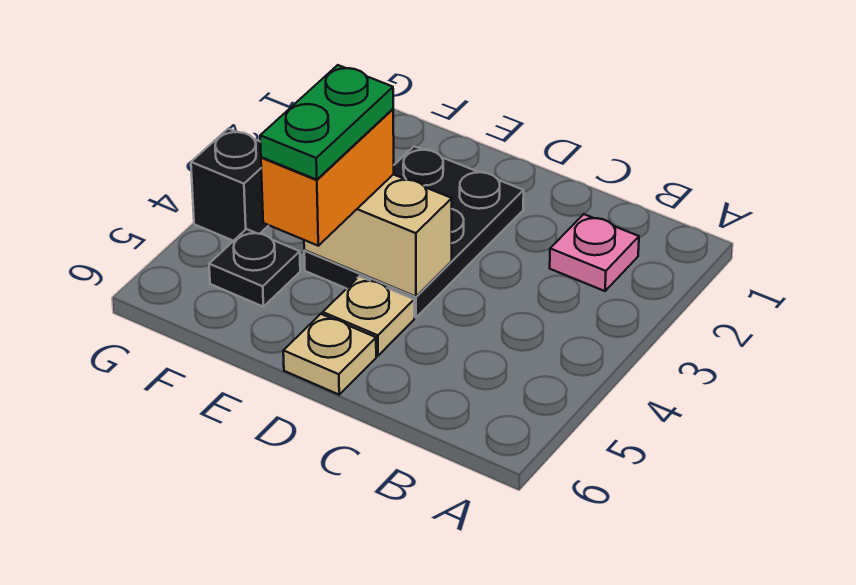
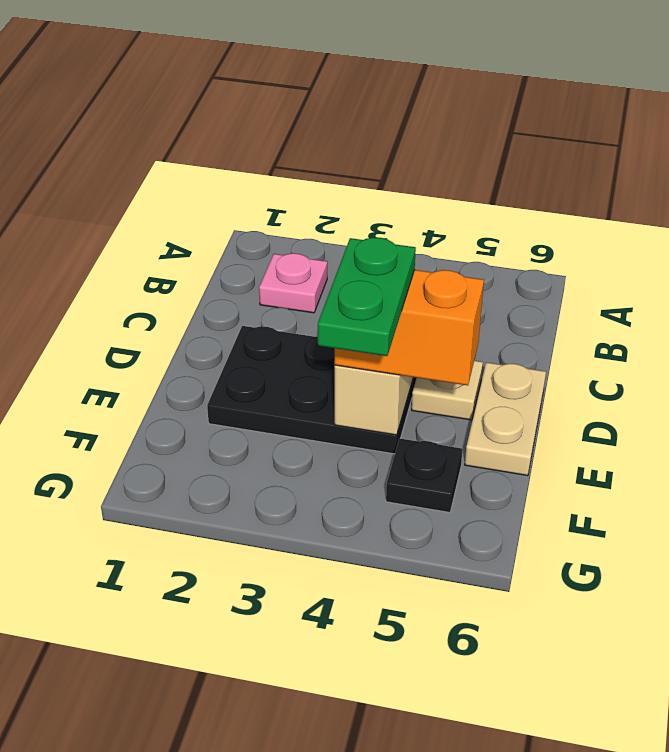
tan plate D6 level 1 -> tan plate D6:E6 level 1
green plate E4:E5 level 4 -> green plate E4:F4 level 4
black brick G4 level 1 -> none

